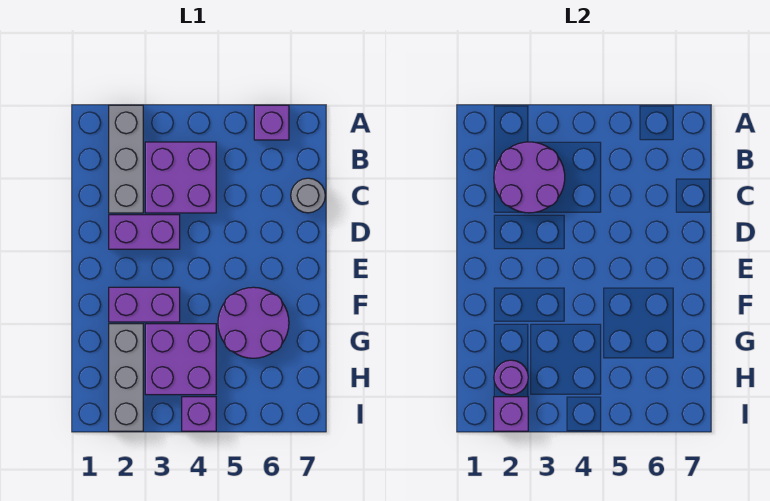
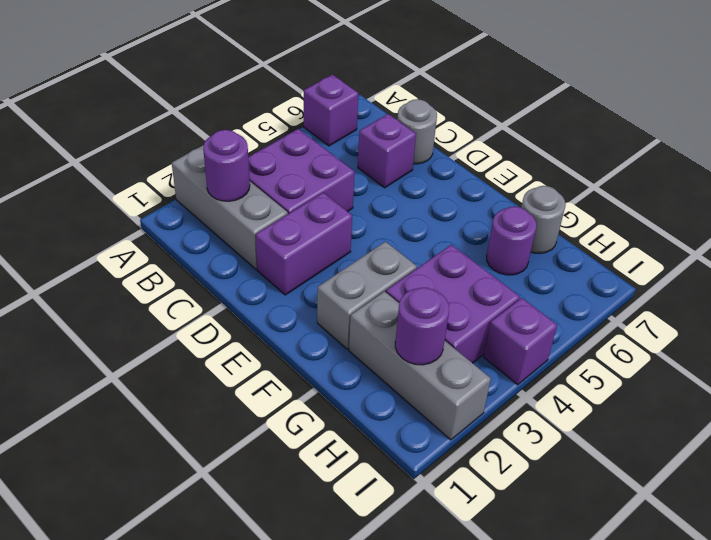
purple round brick B2:C3 level 2 -> purple round brick B2 level 2
purple brick F2:F3 level 1 -> grey brick F2:F3 level 1
purple round brick F5:G6 level 1 -> purple round brick G6 level 1
none -> grey round brick G7 level 1
purple brick I2 level 2 -> purple brick C6 level 1

